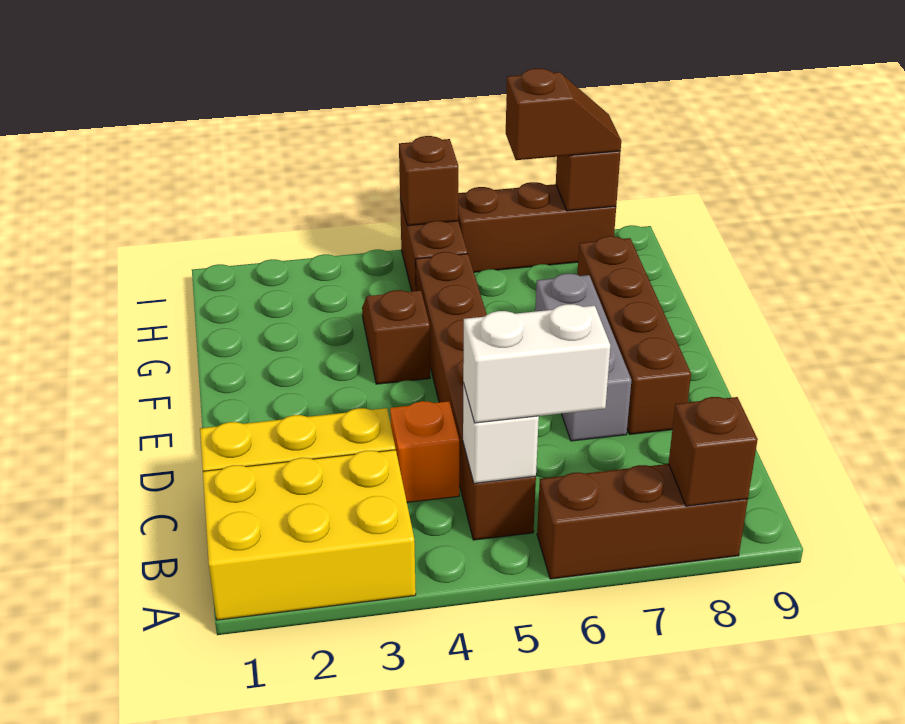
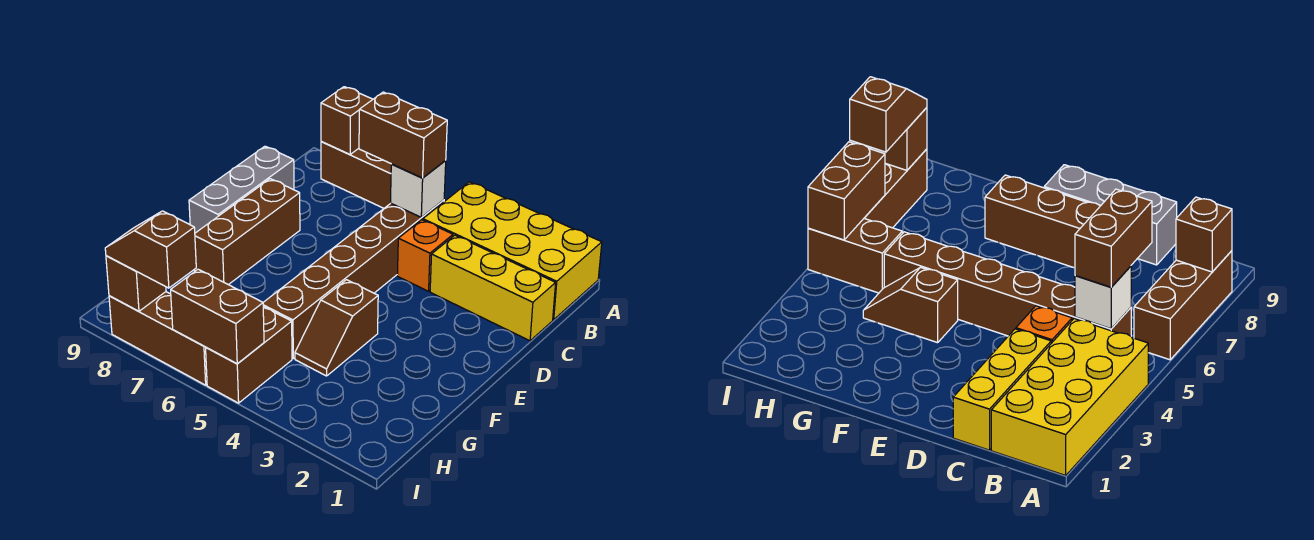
yellow brick A1:B3 level 1 -> yellow brick A1:B4 level 1
white brick B5:B6 level 3 -> brown brick B5:B6 level 3
grey brick D7:F7 level 1 -> grey brick C9:E9 level 1
brown brick D8:G8 level 1 -> brown brick D8:F8 level 1
brown brick I5 level 2 -> brown brick I5:I6 level 2

